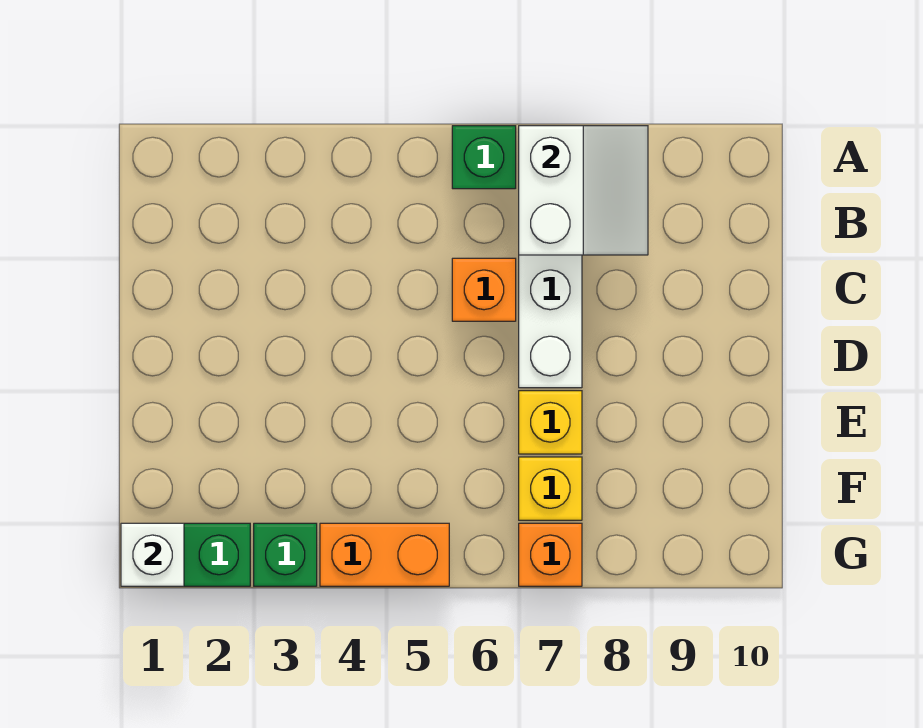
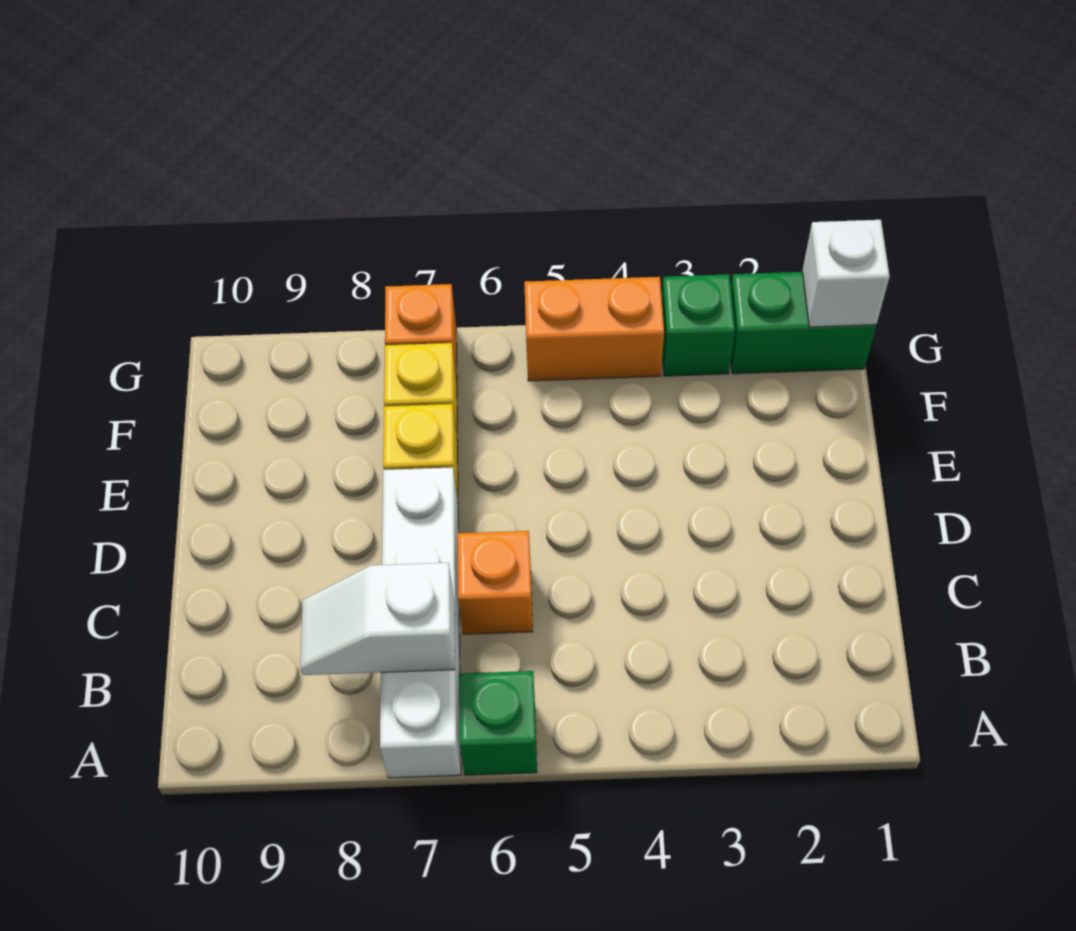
white slope A7:B8 level 2 top 7 -> white slope B7:B8 level 2 top 7

